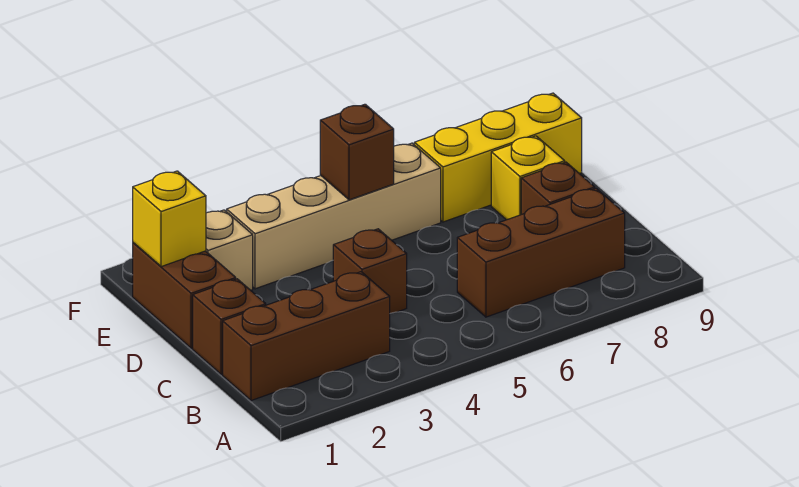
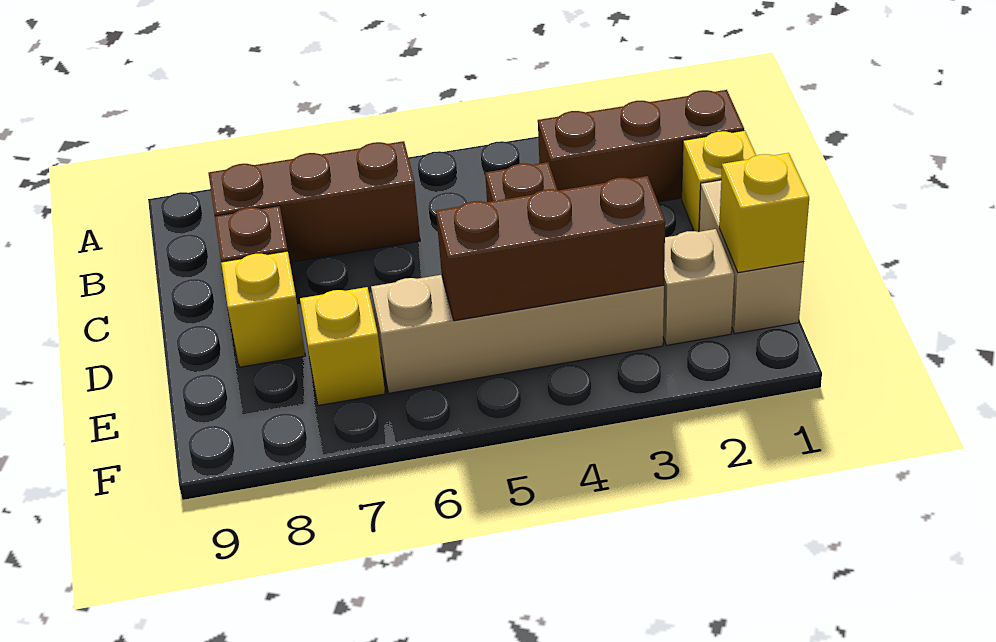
brown brick C1 level 1 -> yellow brick C1 level 1
brown brick D1:E1 level 1 -> tan brick D1:E1 level 1
brown brick E5 level 2 -> brown brick E3:E5 level 2
yellow brick E7:E9 level 1 -> yellow brick E7 level 1

